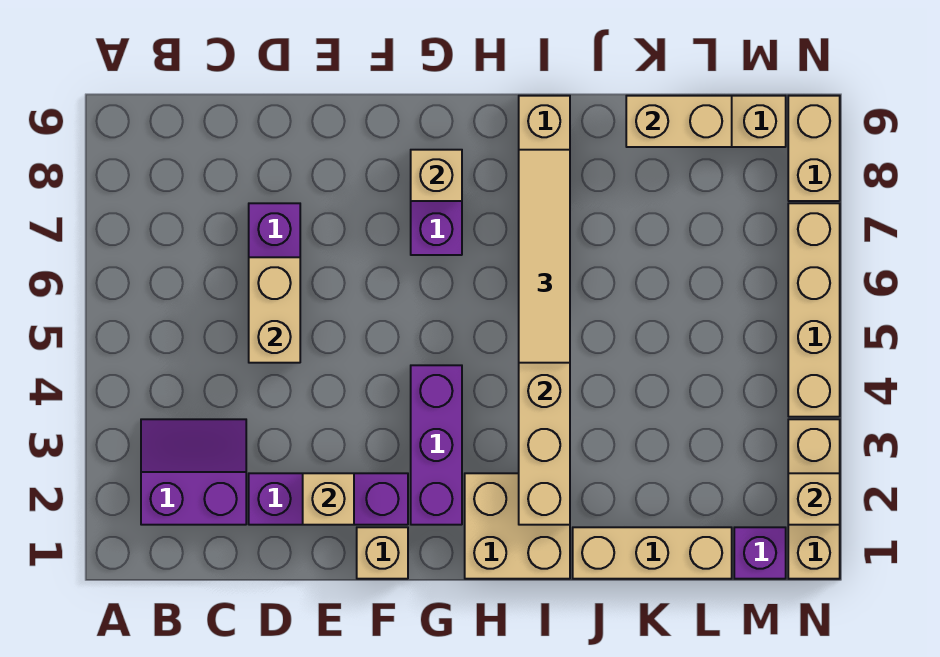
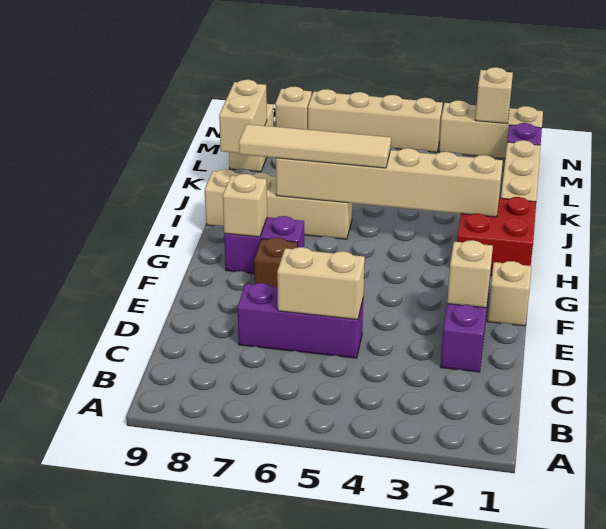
purple slope B2:C3 level 1 top 2 -> none
none -> brown brick F7 level 1
purple brick G2:G4 level 1 -> none
tan brick H1:I2 level 1 -> red brick H1:I2 level 1
tan brick N8:N9 level 1 -> tan brick N8 level 1

